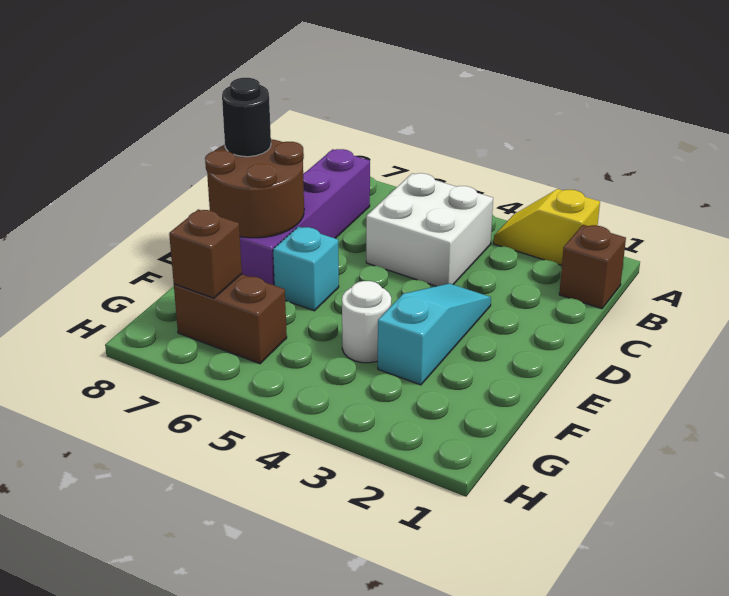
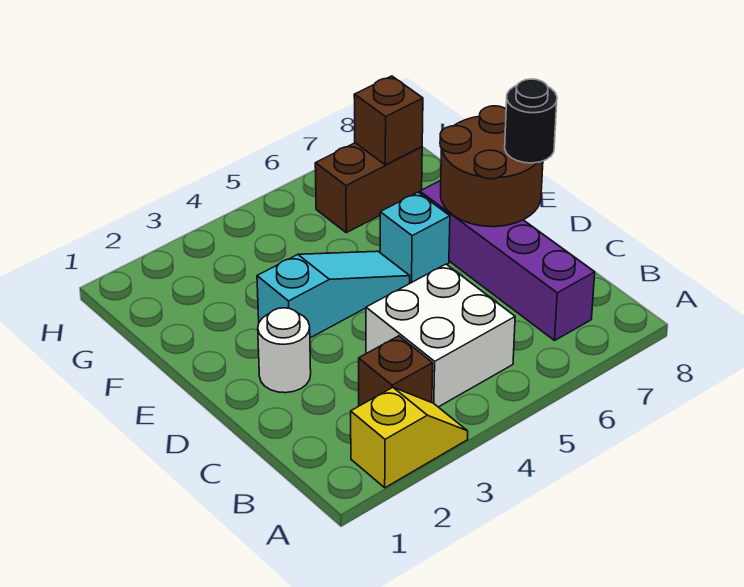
brown brick B1 level 1 -> brown brick B3 level 1
cyan slope D3:F3 level 1 top F -> cyan slope E3:E5 level 1 top 3
white round brick F4 level 1 -> white round brick D2 level 1

